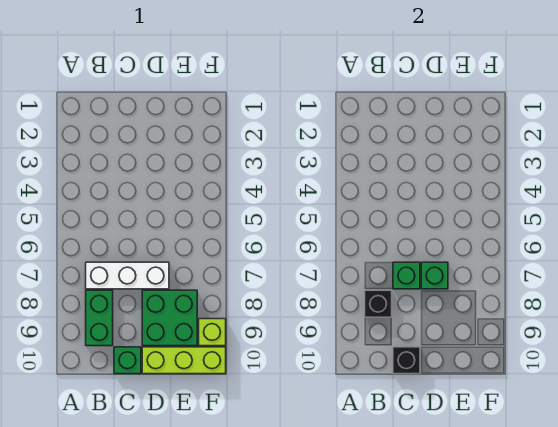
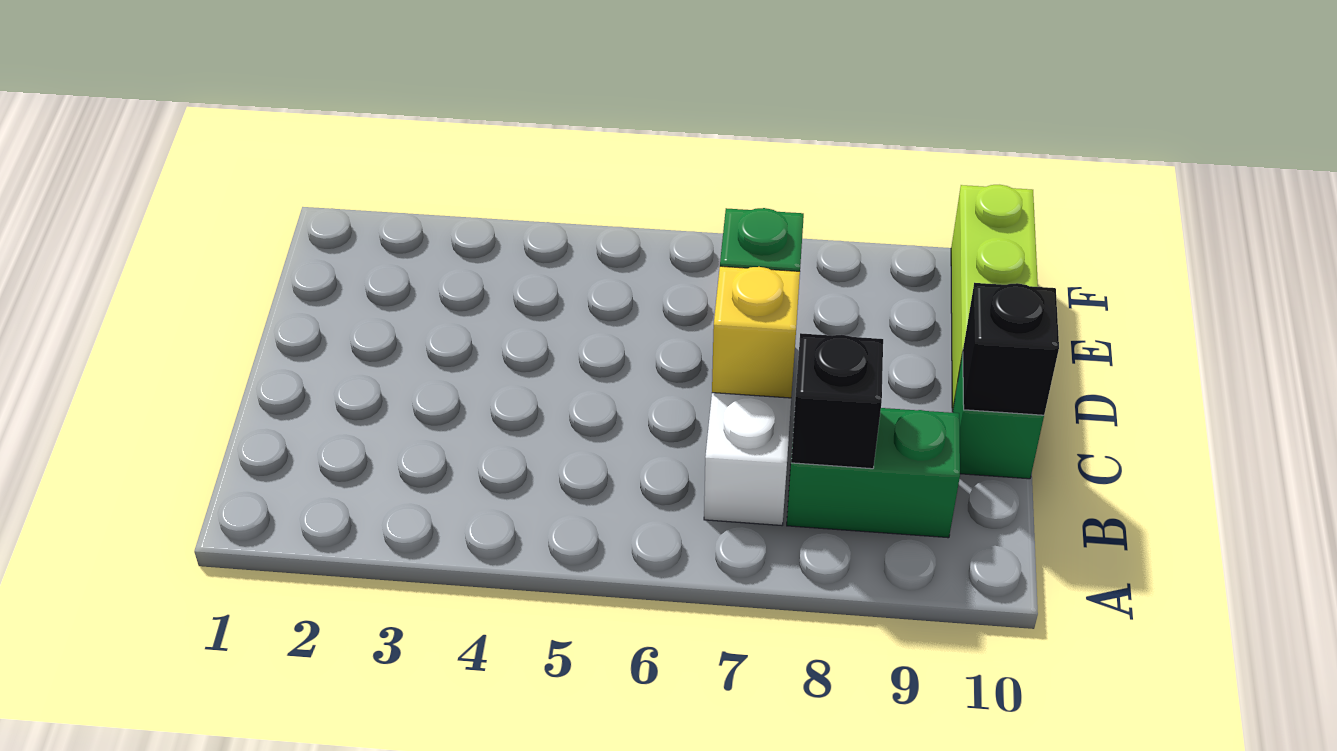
green brick C7 level 2 -> yellow brick C7 level 2
green brick D8:E9 level 1 -> none
lime brick F9 level 1 -> none

